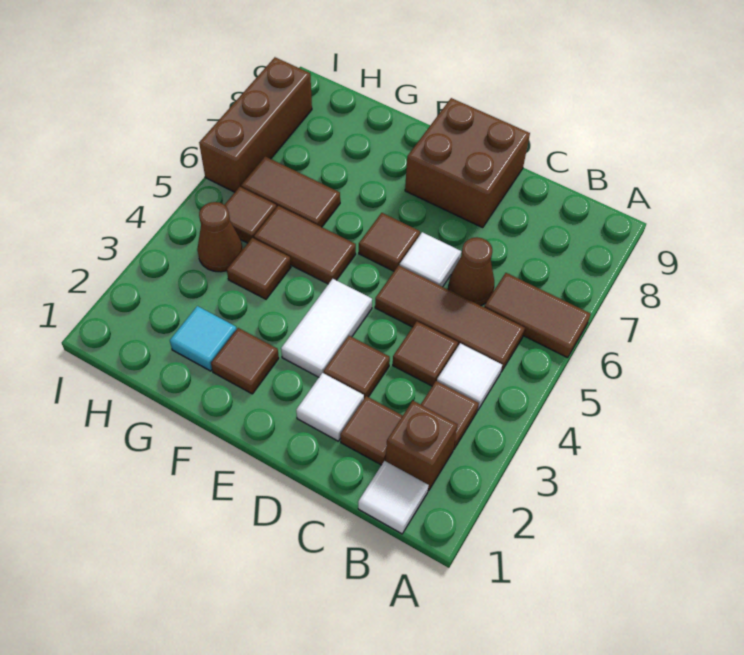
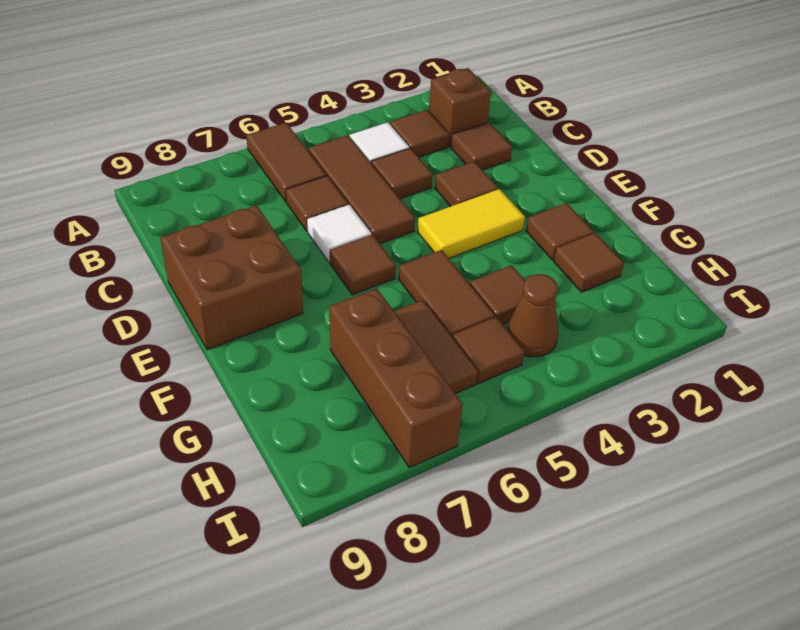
white tile B1 level 1 -> none
brown cone C6 level 1 -> brown tile C6 level 1
white tile D2 level 1 -> none
white tile E3:E4 level 1 -> yellow tile E3:E4 level 1
cyan tile G2 level 1 -> brown tile G2 level 1
brown brick I6:I8 level 1 -> brown brick G7:I7 level 1

